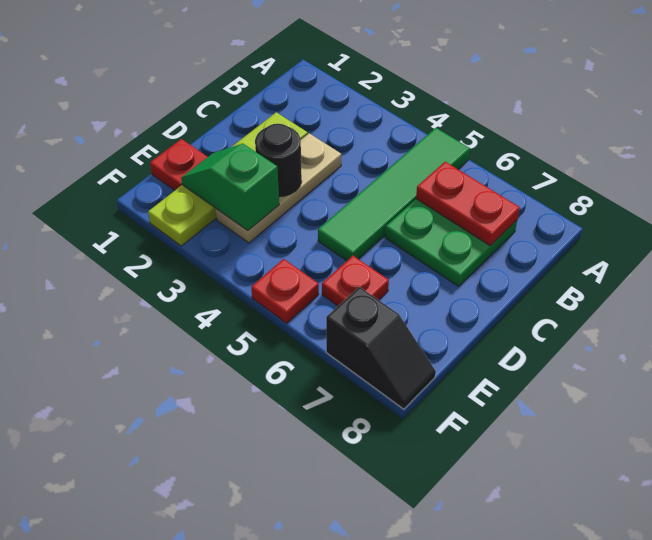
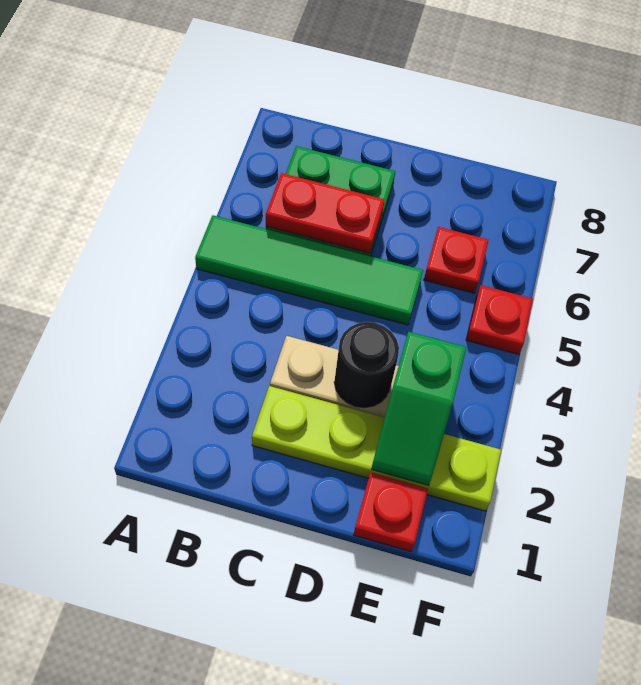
red plate B6:B7 level 2 -> red plate B6:C6 level 2
black slope F7:F8 level 1 top 7 -> none

